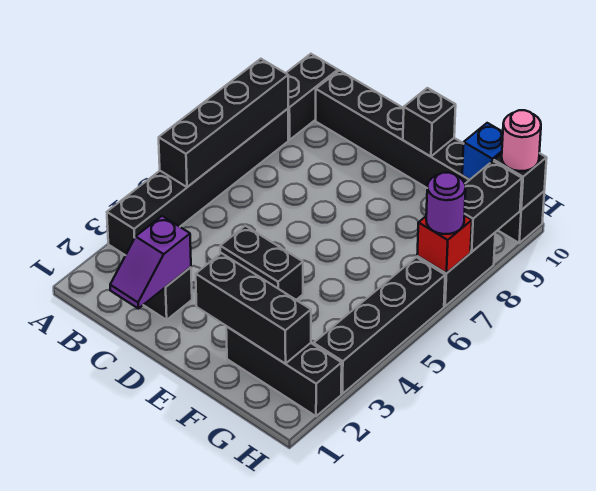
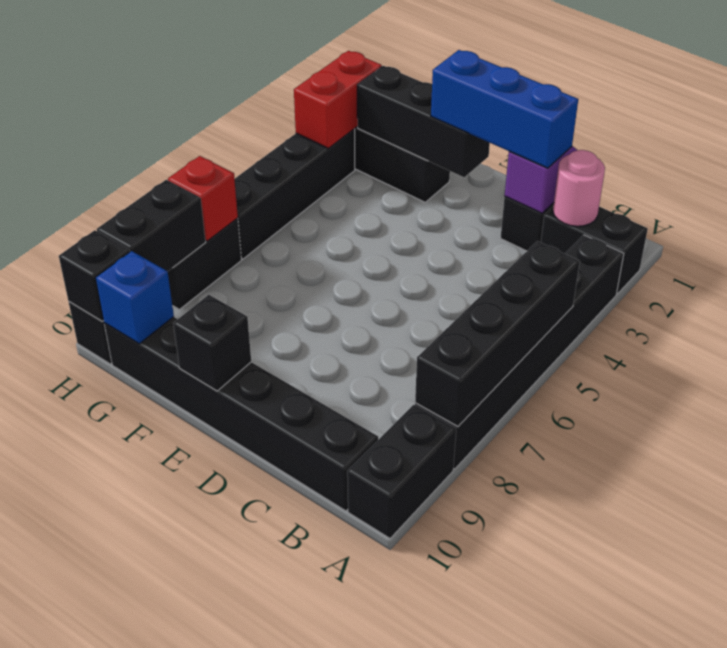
none -> blue brick C2:E2 level 3
black brick D4:E4 level 1 -> black brick A2:B2 level 1
none -> red brick H2:H3 level 2
purple round brick H7 level 3 -> none
pink round brick H10 level 3 -> pink round brick B2 level 2

